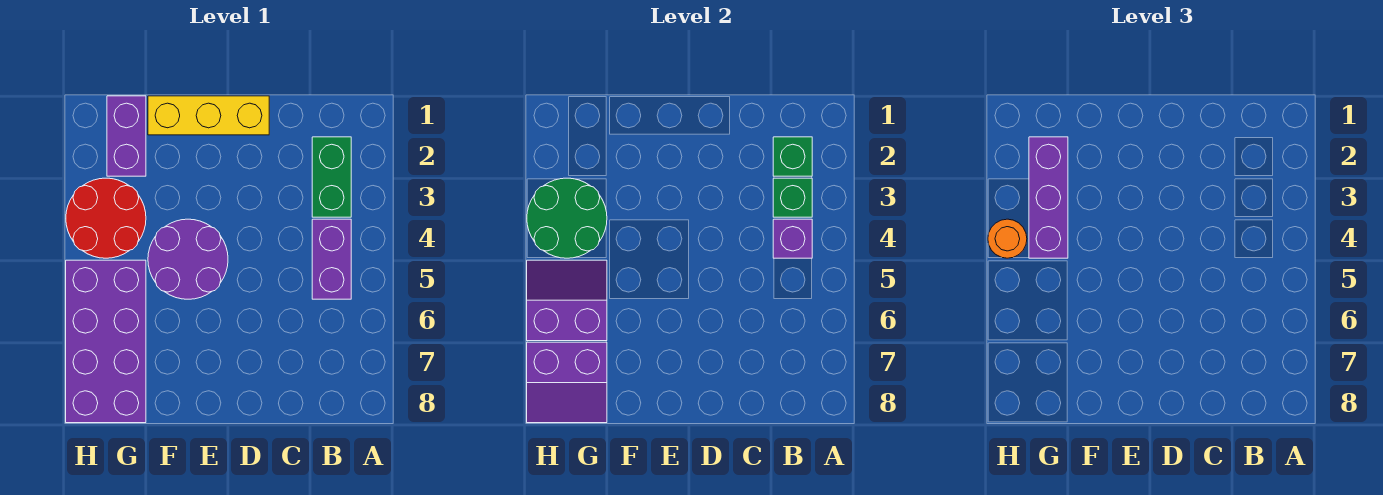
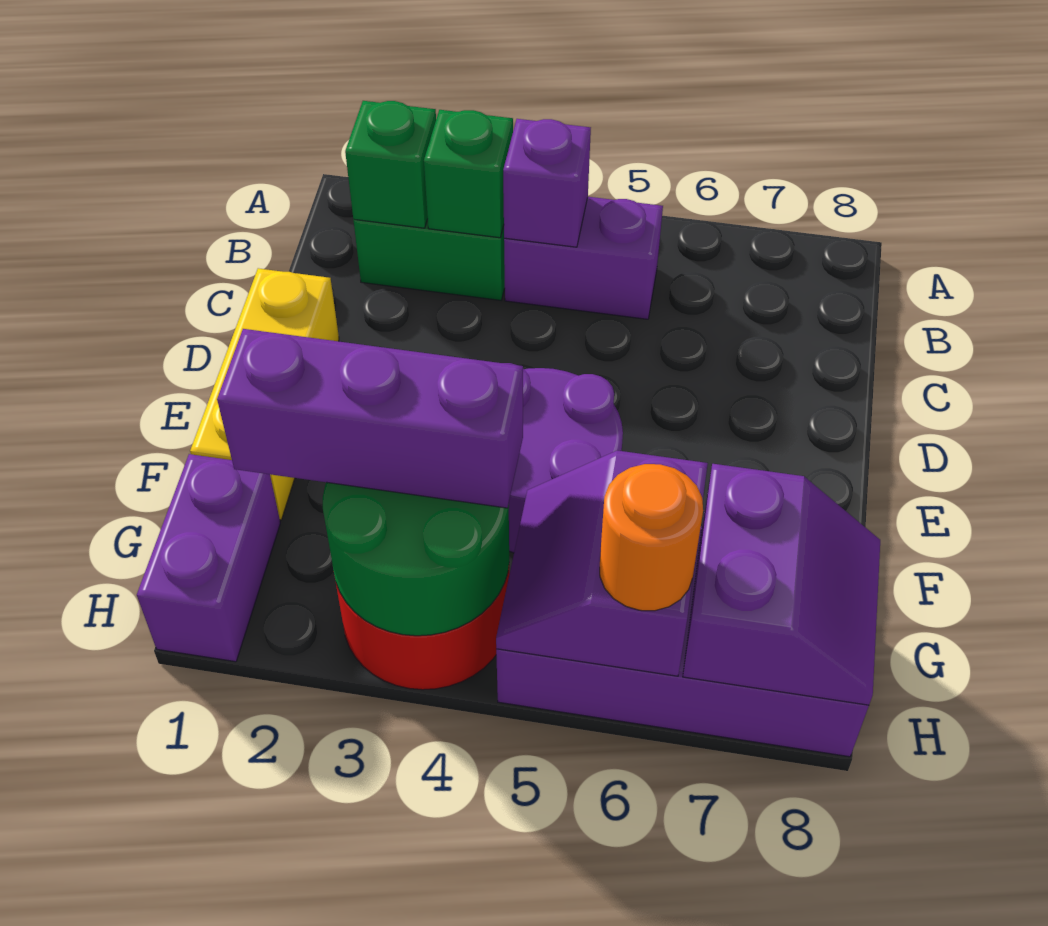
purple brick G1:G2 level 1 -> purple brick G1:H1 level 1
orange round brick H4 level 3 -> orange round brick H6 level 3

